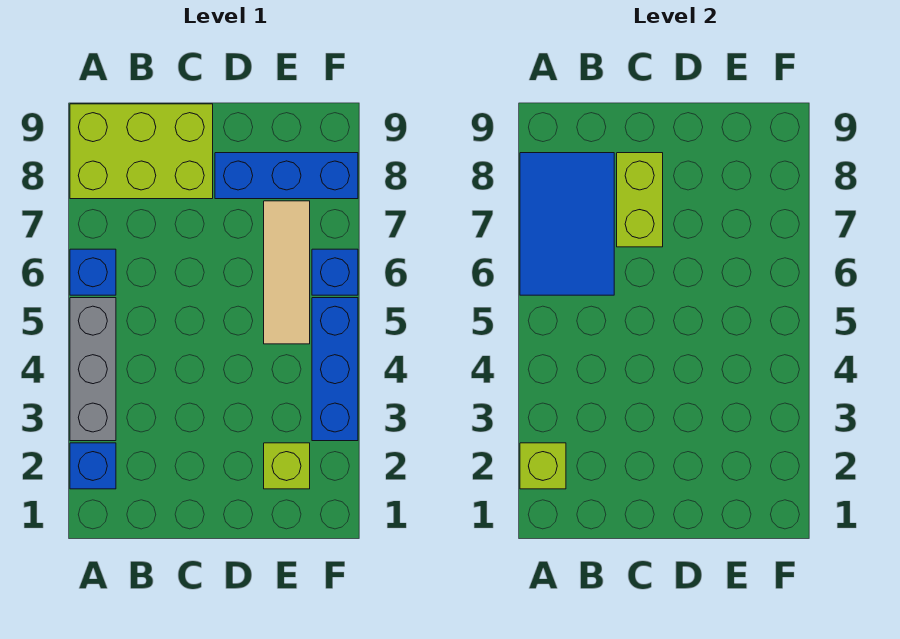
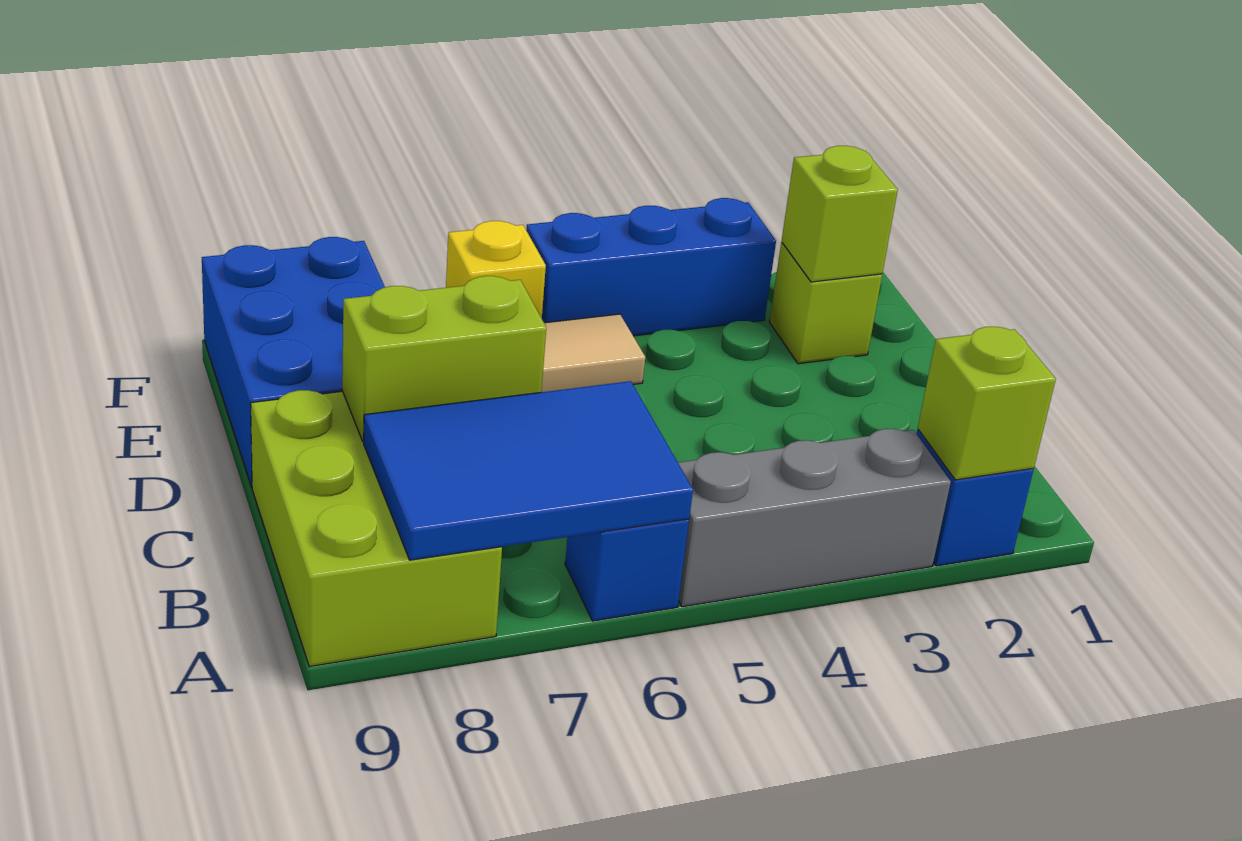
blue brick D8:F8 level 1 -> blue brick D8:F9 level 1
none -> lime brick E2 level 2
blue brick F6 level 1 -> yellow brick F6 level 1

